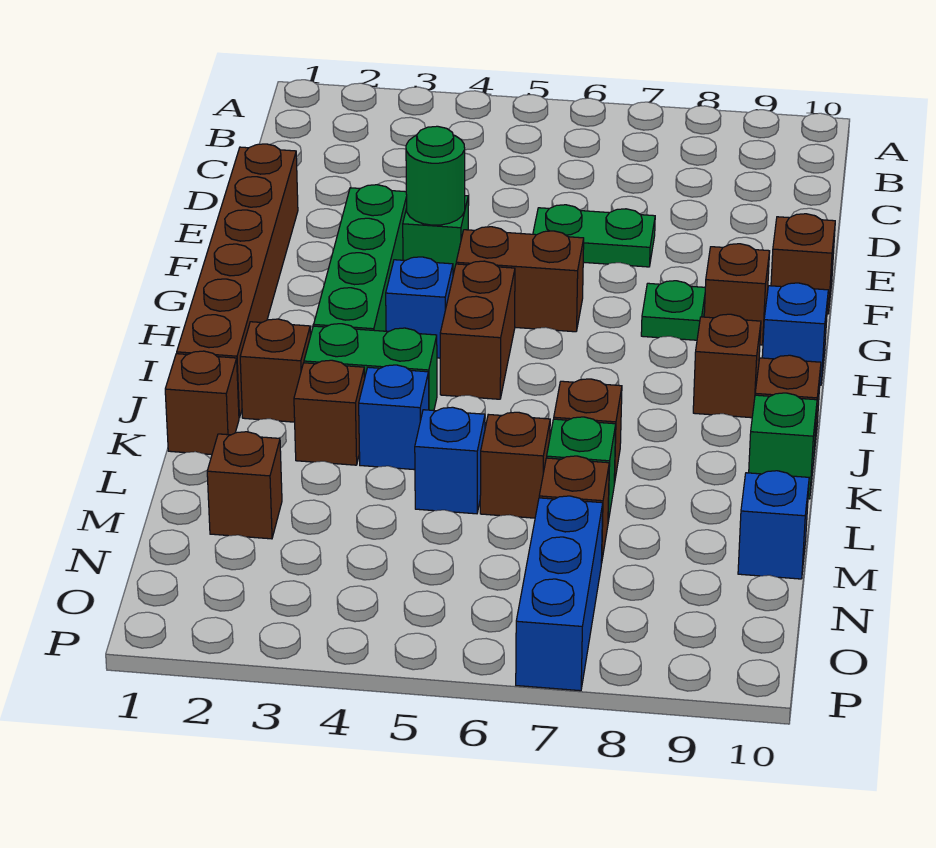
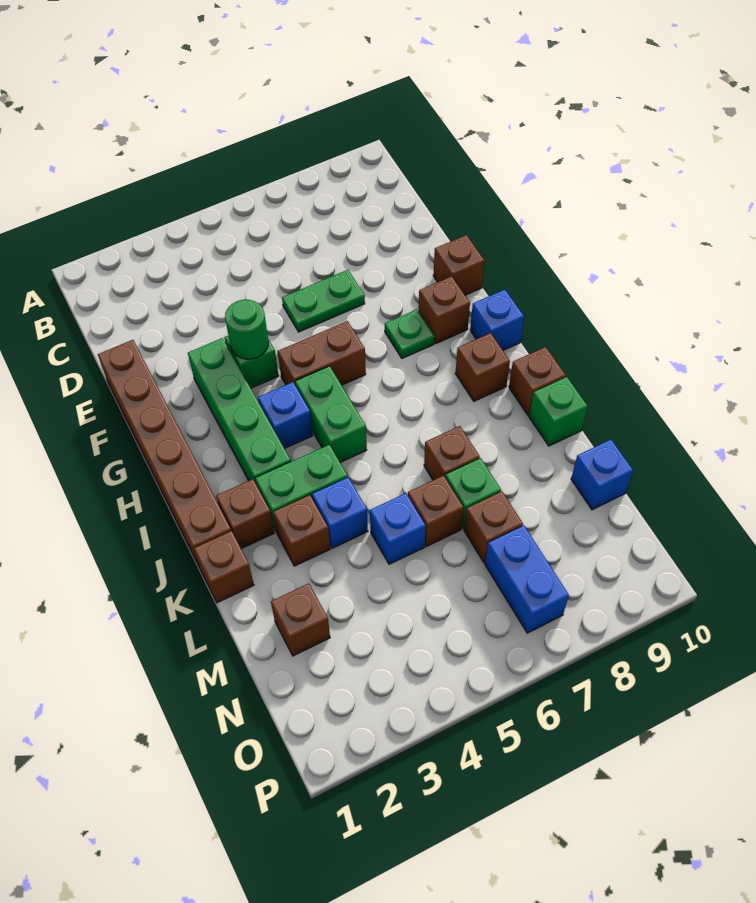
brown brick H5:I5 level 1 -> green brick H5:I5 level 1
blue brick N7:P7 level 1 -> blue brick N7:O7 level 1

